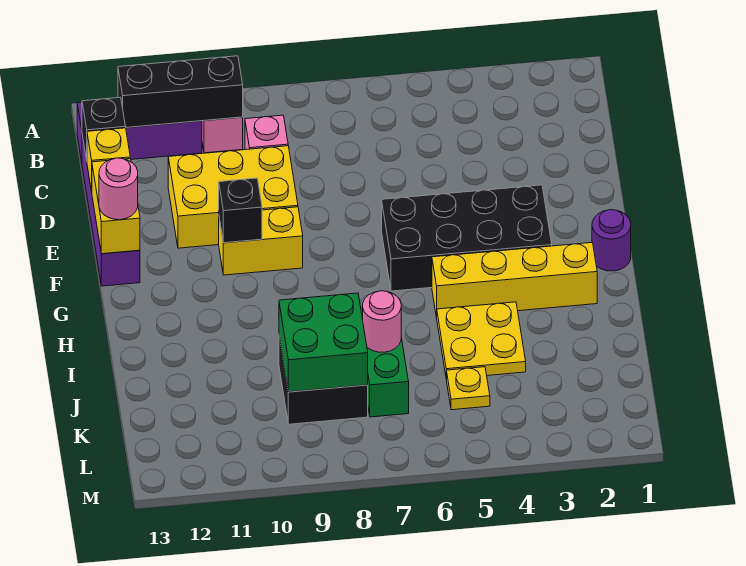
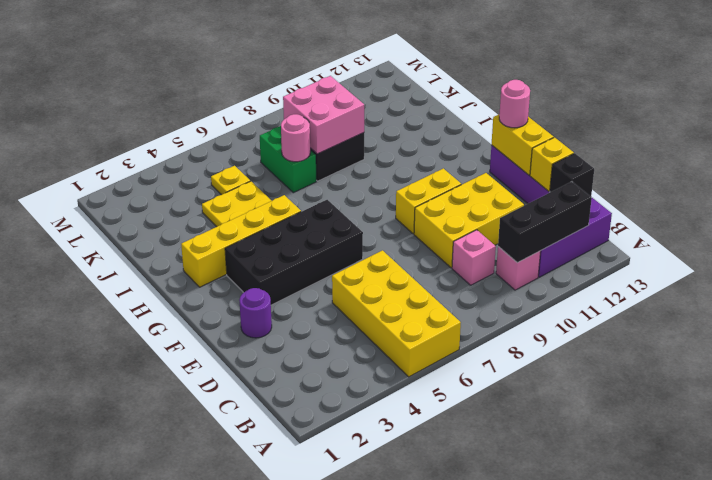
none -> yellow brick A5:D6 level 1
black brick F10 level 2 -> none
purple round brick G1 level 1 -> purple round brick E2 level 1
green brick J8:K9 level 2 -> pink brick J8:K9 level 2

